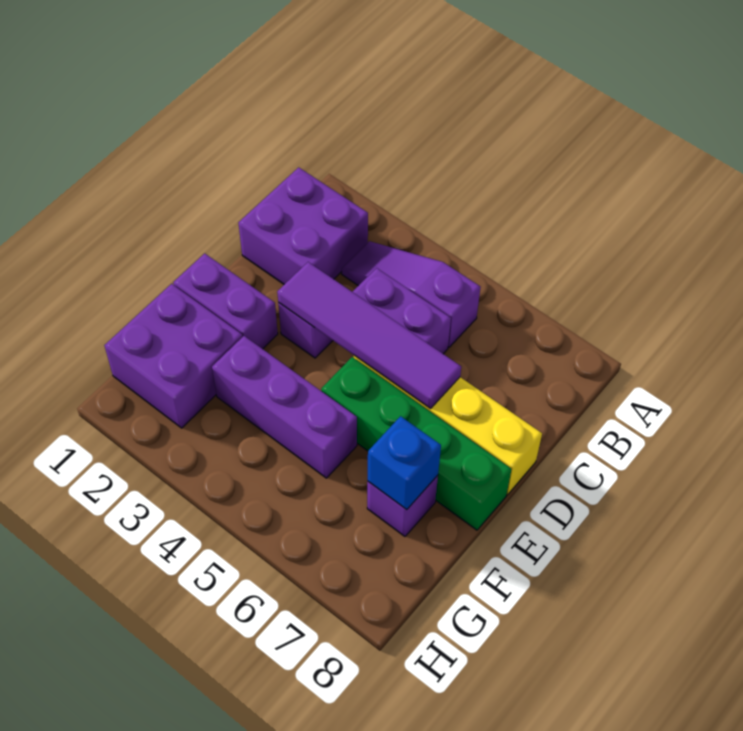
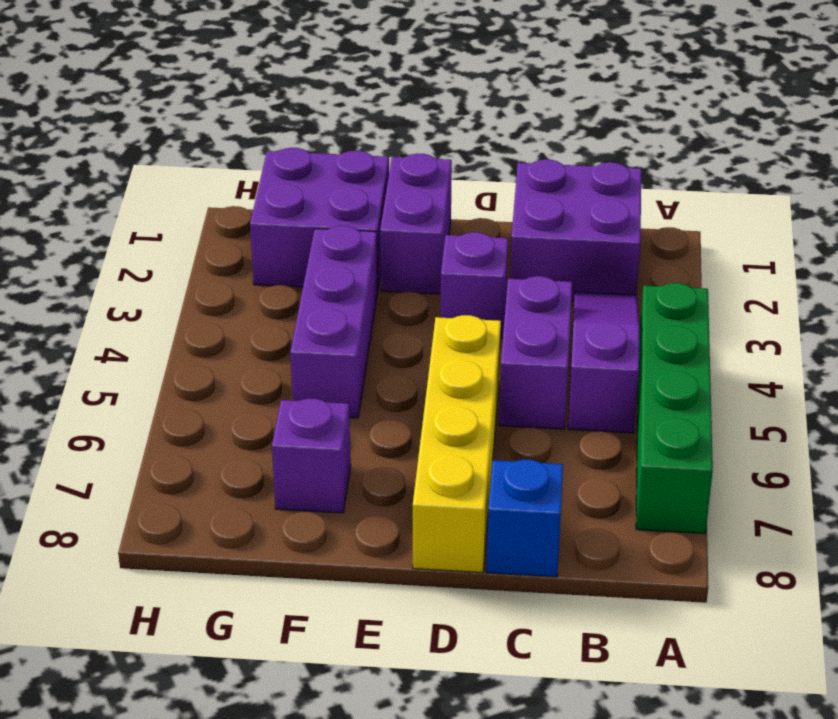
purple tile D3:D6 level 2 -> none
green brick E5:E8 level 1 -> green brick A4:A7 level 1
blue brick F7 level 2 -> blue brick C8 level 1

